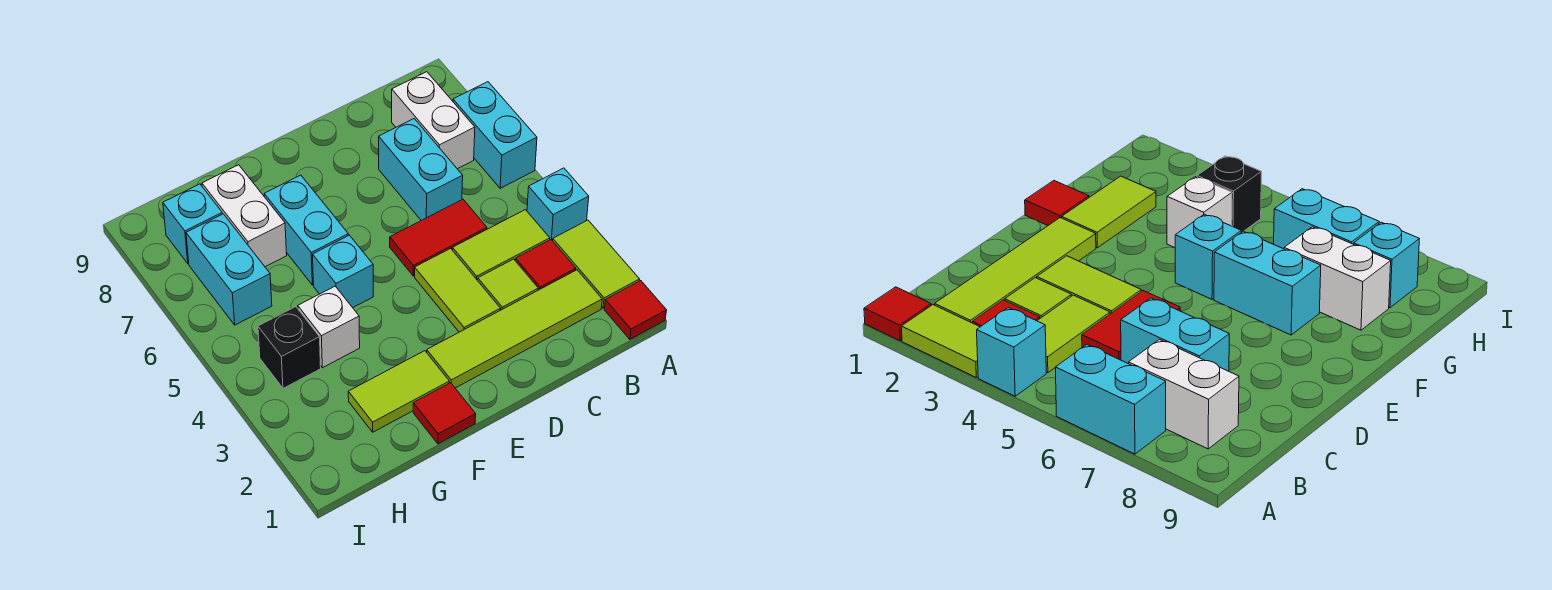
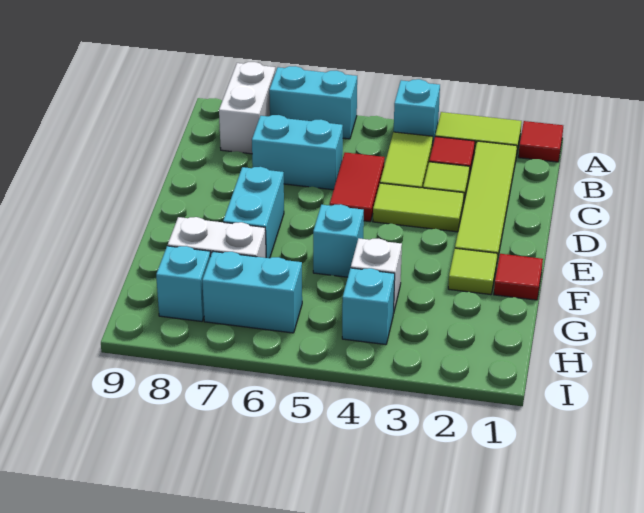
white brick B7:B8 level 1 -> white brick A8:B8 level 1
lime tile F2:G2 level 1 -> lime tile F2 level 1
cyan brick F6:F7 level 1 -> cyan brick E7:F7 level 1
black brick H4 level 1 -> cyan brick H4 level 1

